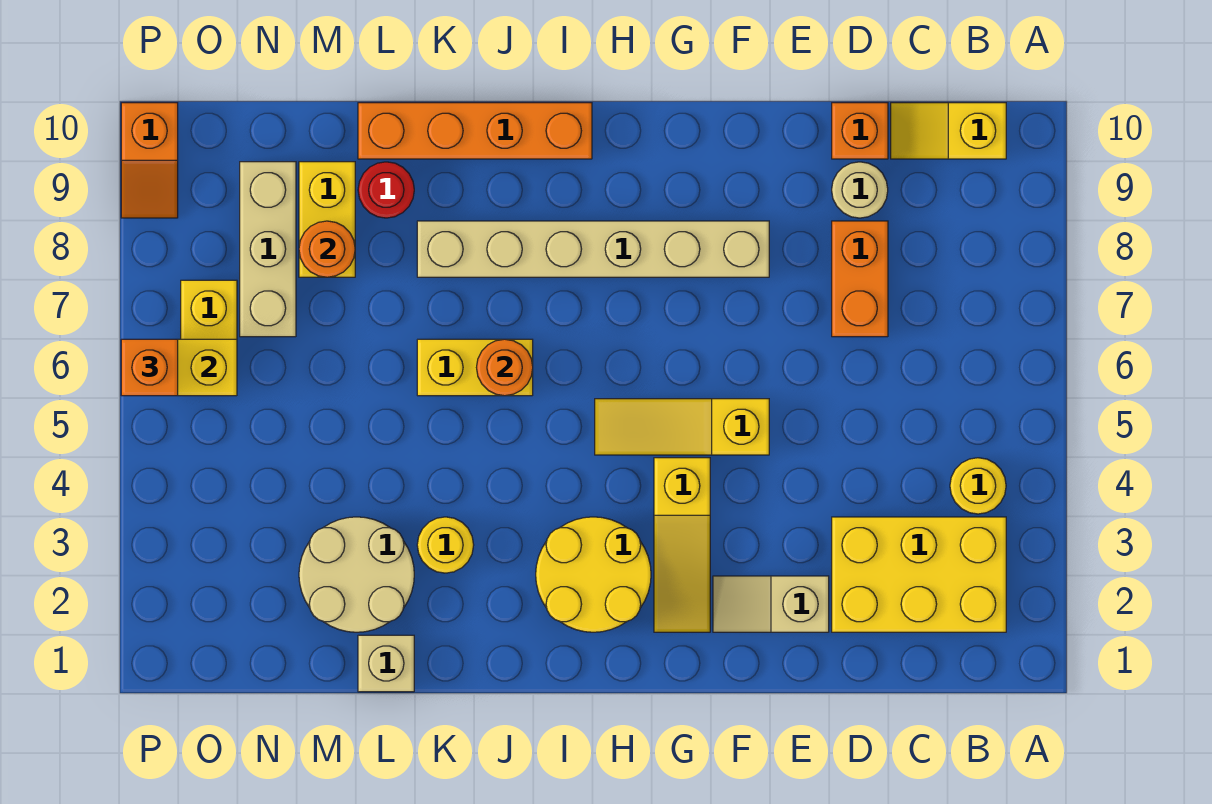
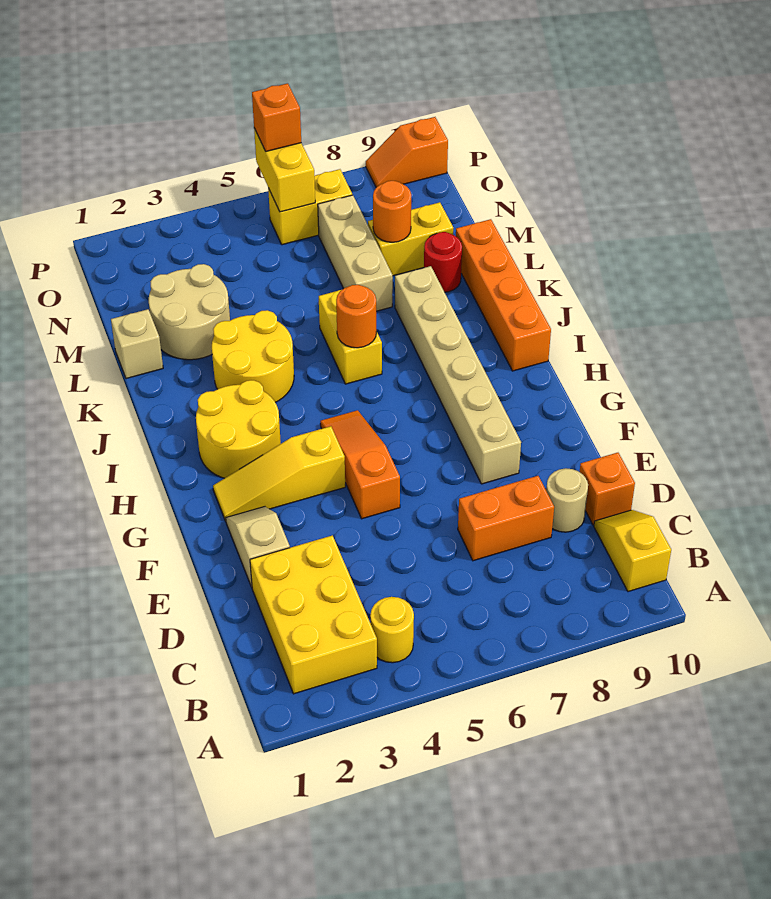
yellow slope F5:H5 level 1 top F -> orange slope F5:H5 level 1 top F
yellow round brick K3 level 1 -> yellow round brick J3:K4 level 1
tan brick N7:N9 level 1 -> tan brick L7:N7 level 1

